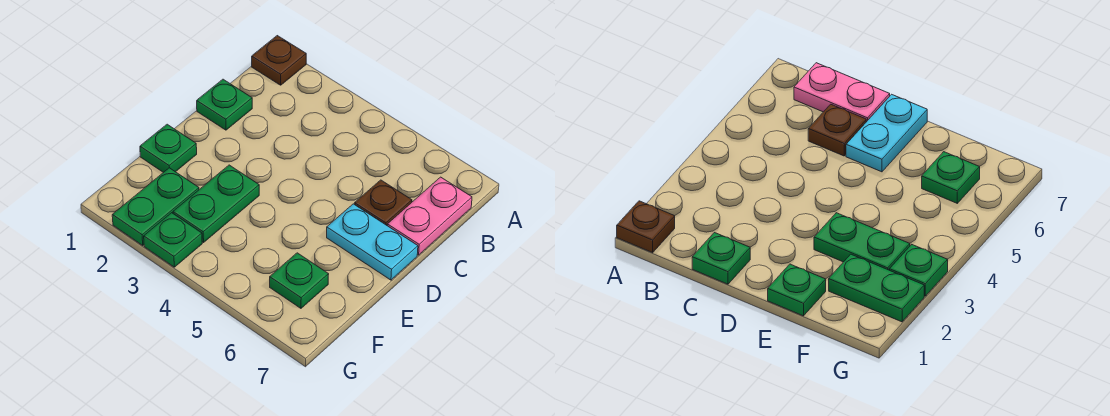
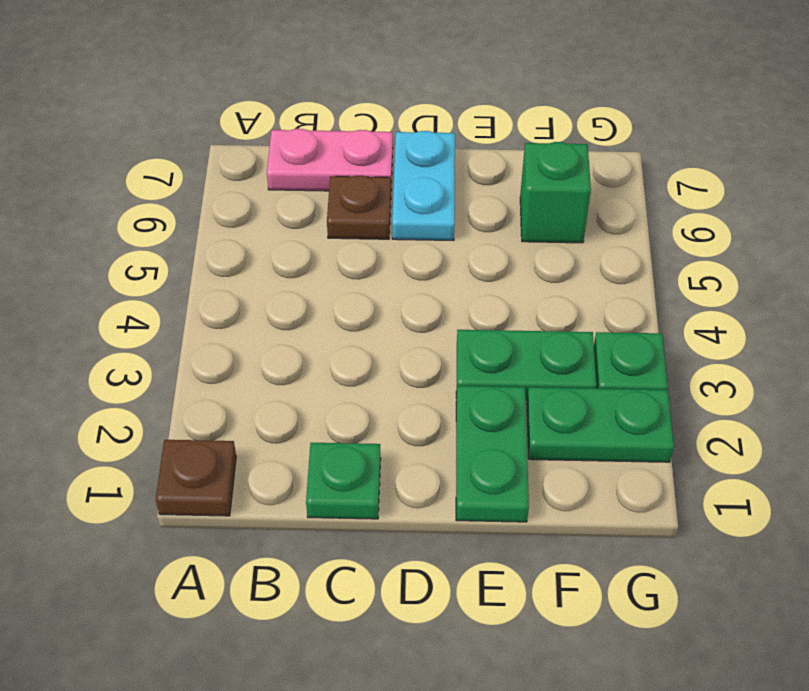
green plate E1 level 1 -> green plate E1:E2 level 1
green plate F6 level 1 -> green brick F6 level 1

